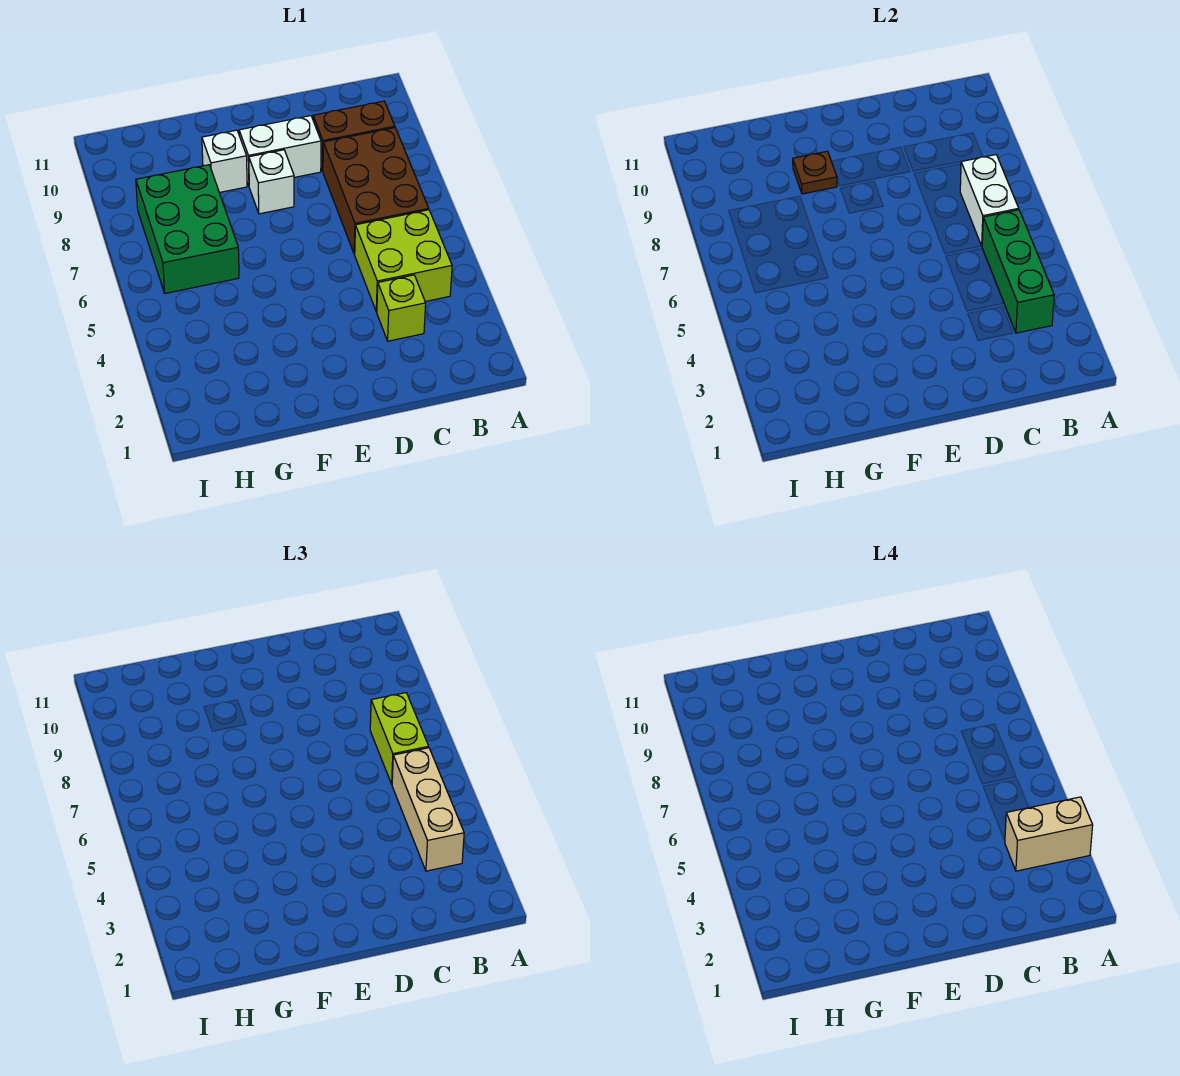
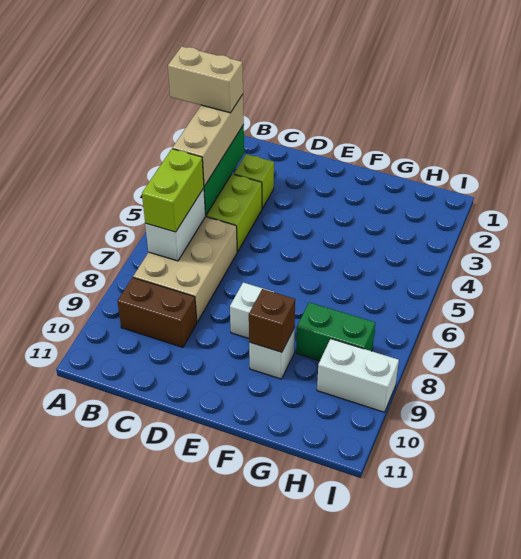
brown brick B6:C8 level 1 -> tan brick B6:C8 level 1
white brick D9:E9 level 1 -> white brick H9:I9 level 1
brown plate F9 level 2 -> brown brick F9 level 2
green brick G6:H8 level 1 -> green brick G8:H8 level 1

